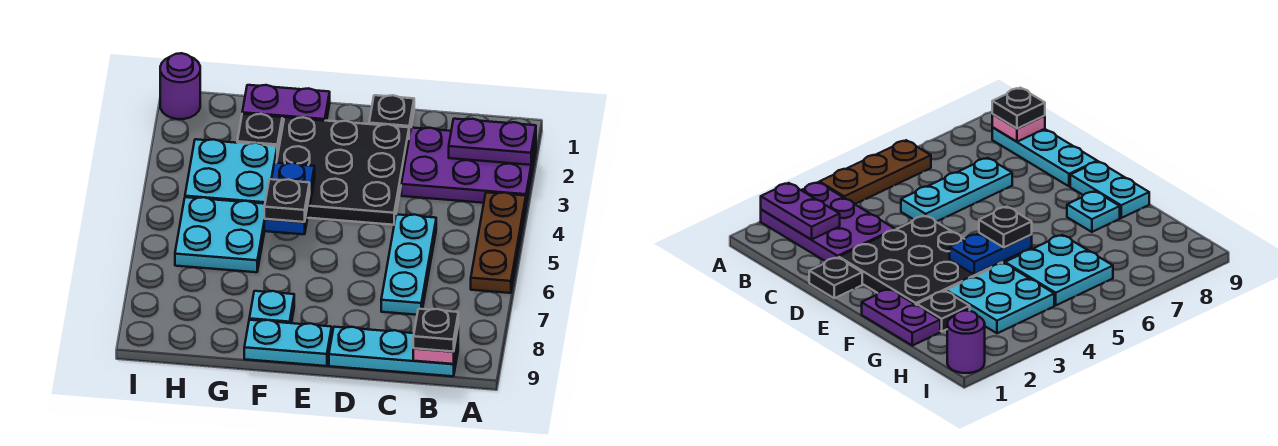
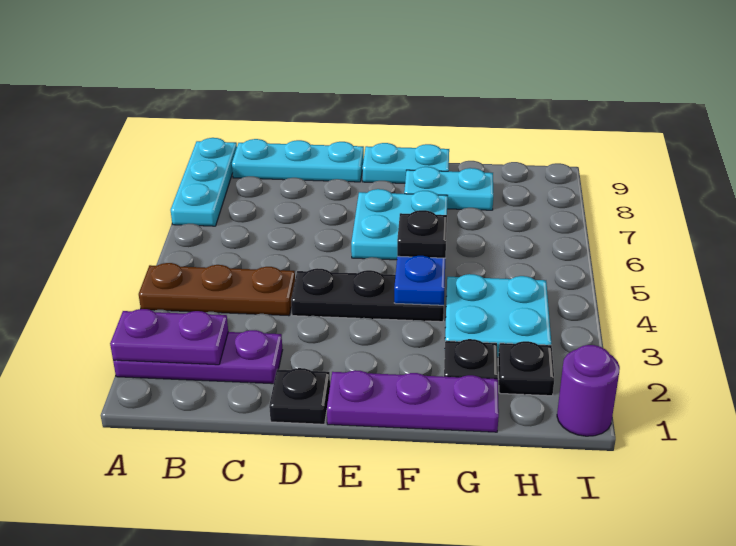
purple plate A2:C3 level 1 -> purple plate A2:C2 level 1
brown plate A4:A6 level 1 -> brown plate A4:C4 level 1
pink plate B9 level 2 -> none
black plate B9 level 3 -> black plate H2 level 1
cyan plate C5:C7 level 1 -> cyan plate A7:A9 level 1
black plate D2:F4 level 1 -> black plate D4:F4 level 1
purple plate F1:G1 level 1 -> purple plate E1:G1 level 1
cyan plate F8 level 1 -> cyan plate F8:G8 level 1
cyan plate G5:H6 level 1 -> cyan plate E6:F7 level 1

